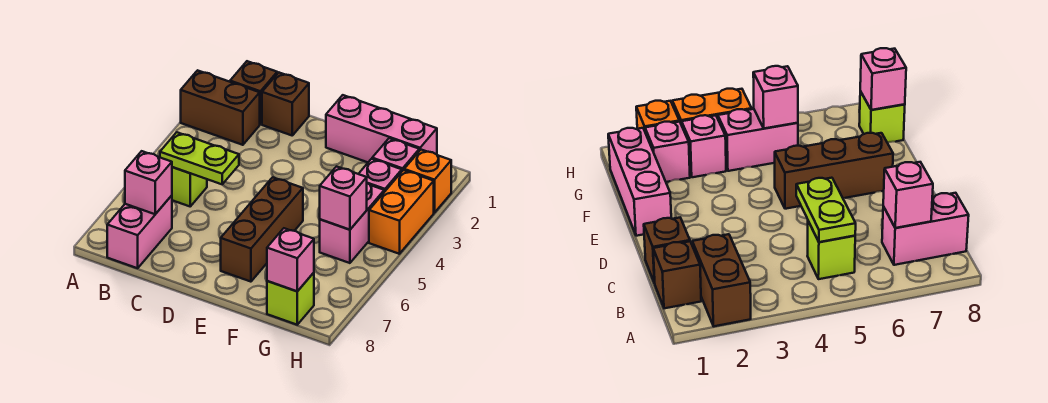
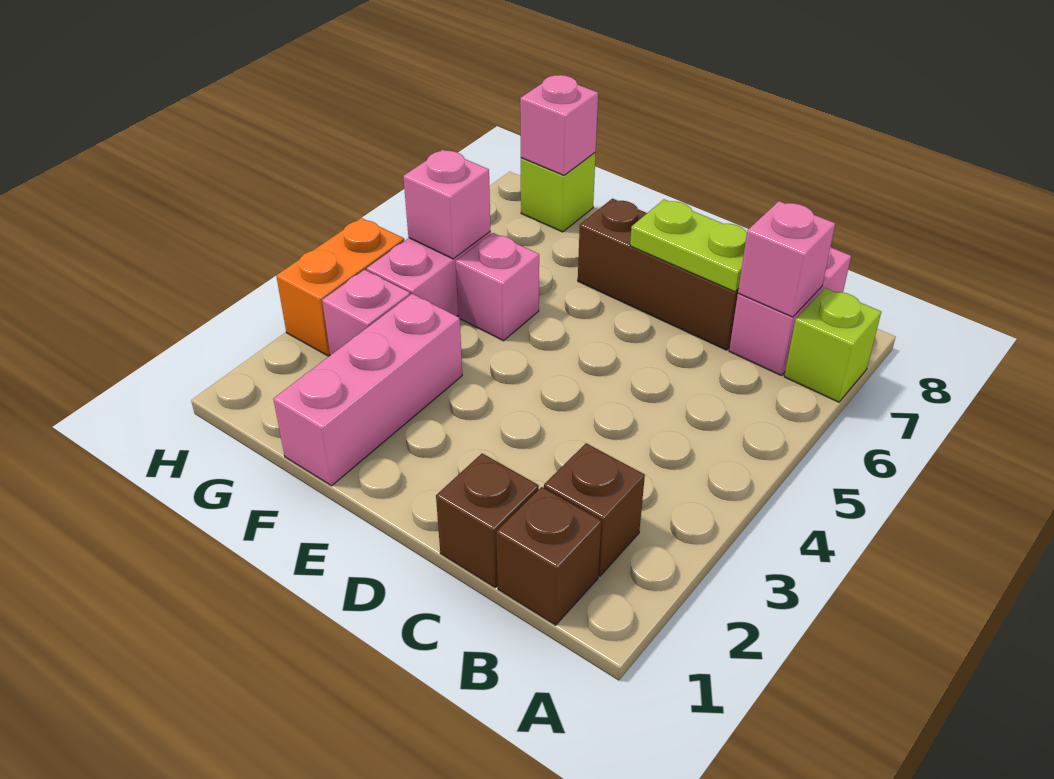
brown brick A2:B2 level 1 -> brown brick B2 level 1
lime brick B5 level 1 -> lime brick A7 level 1
lime plate B5:C5 level 2 -> lime plate C7:D7 level 2
pink brick E1:G1 level 1 -> pink brick F1:F3 level 1
brown brick E5:E7 level 1 -> brown brick C7:E7 level 1
pink brick G2 level 1 -> pink brick F5 level 1
orange brick H2 level 1 -> none

